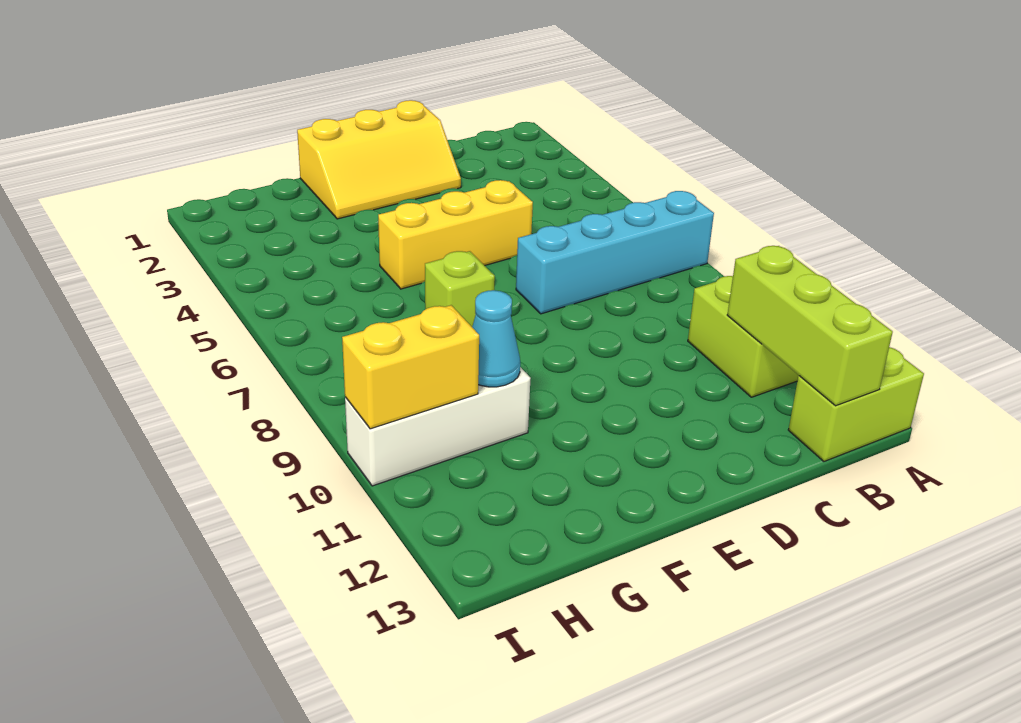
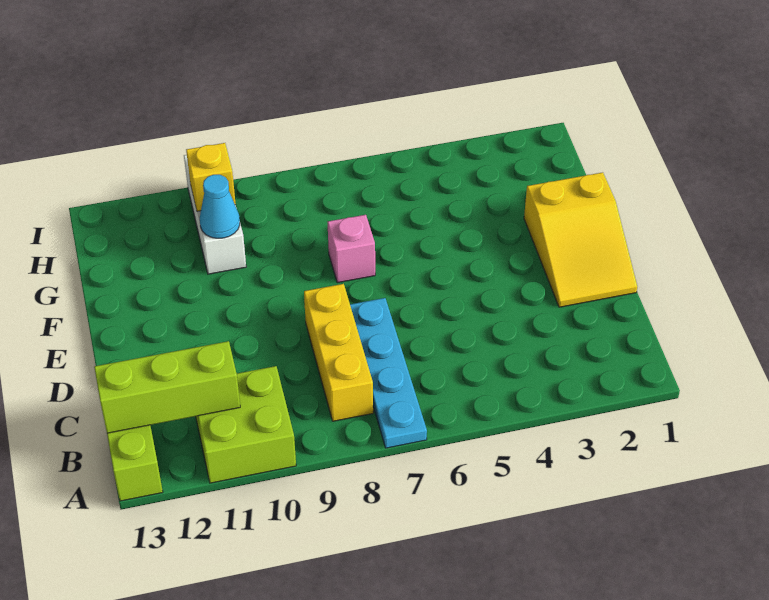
cyan brick A7:D7 level 1 -> cyan plate A7:D7 level 1
yellow slope D1:F2 level 1 top 1 -> yellow slope D1:F2 level 1 top F
yellow brick D5:F5 level 1 -> yellow brick B8:D8 level 1
lime brick F7 level 1 -> pink brick F7 level 1
yellow brick H10:I10 level 2 -> yellow brick H10 level 2

